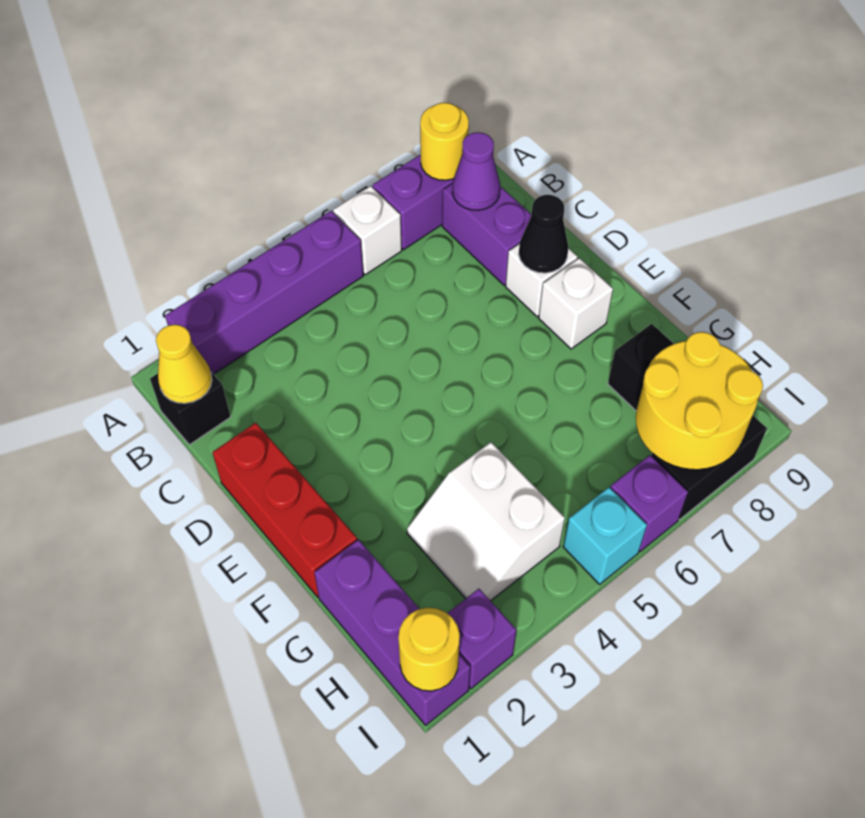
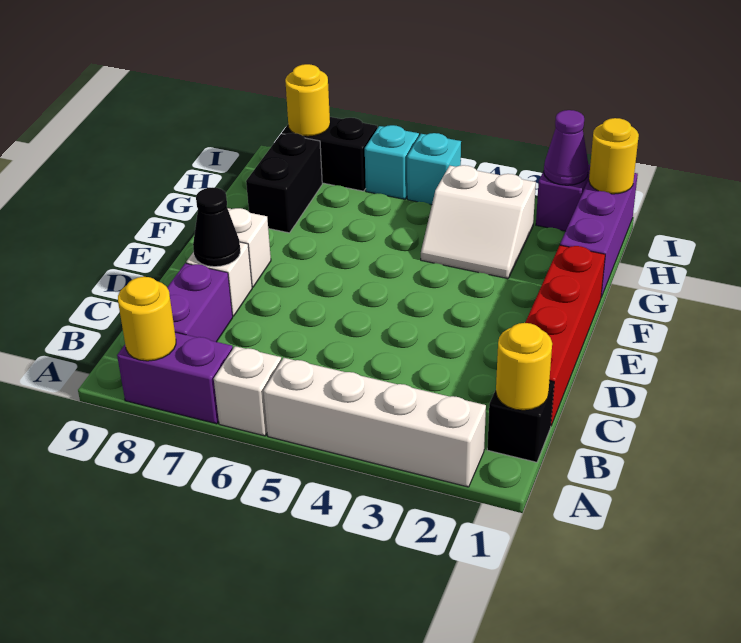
purple brick A2:A5 level 1 -> white brick A2:A5 level 1
yellow cone B1 level 2 -> yellow round brick B1 level 2
purple cone B8 level 2 -> purple cone I2 level 2
red brick D1:F1 level 1 -> red brick C1:F1 level 1
white slope G3:H4 level 1 top 4 -> white slope G3:H4 level 1 top H
yellow round brick H7:I8 level 2 -> yellow round brick I8 level 2
purple brick I6 level 1 -> cyan brick I6 level 1

